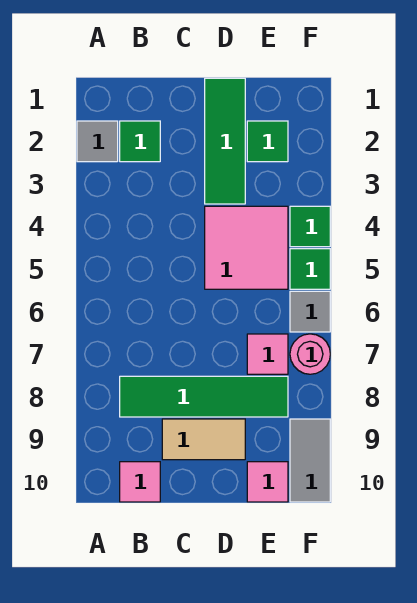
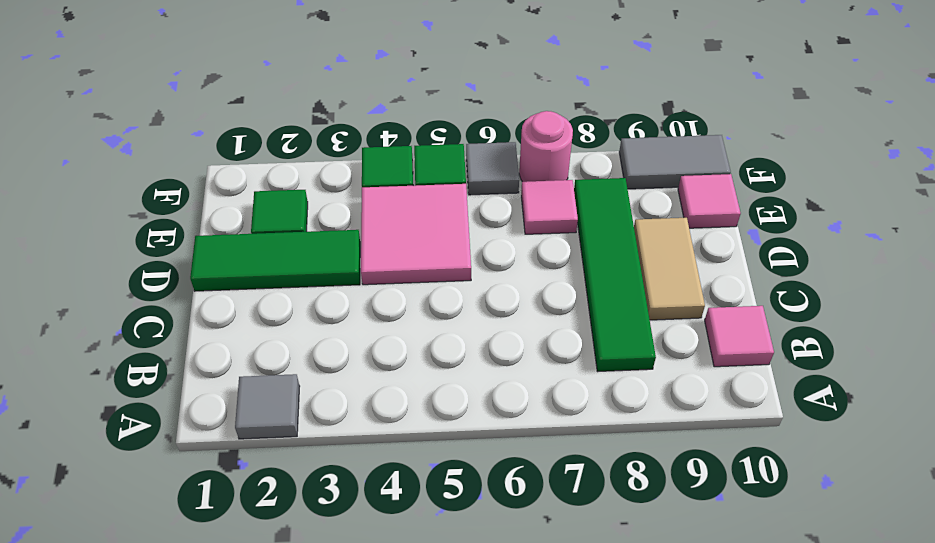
green tile B2 level 1 -> none

